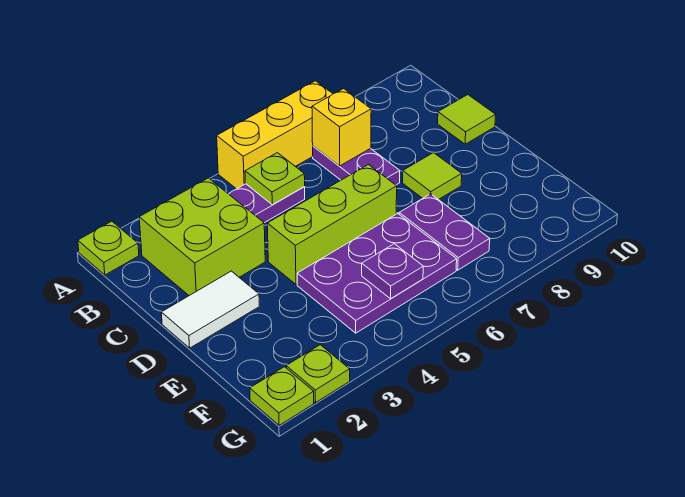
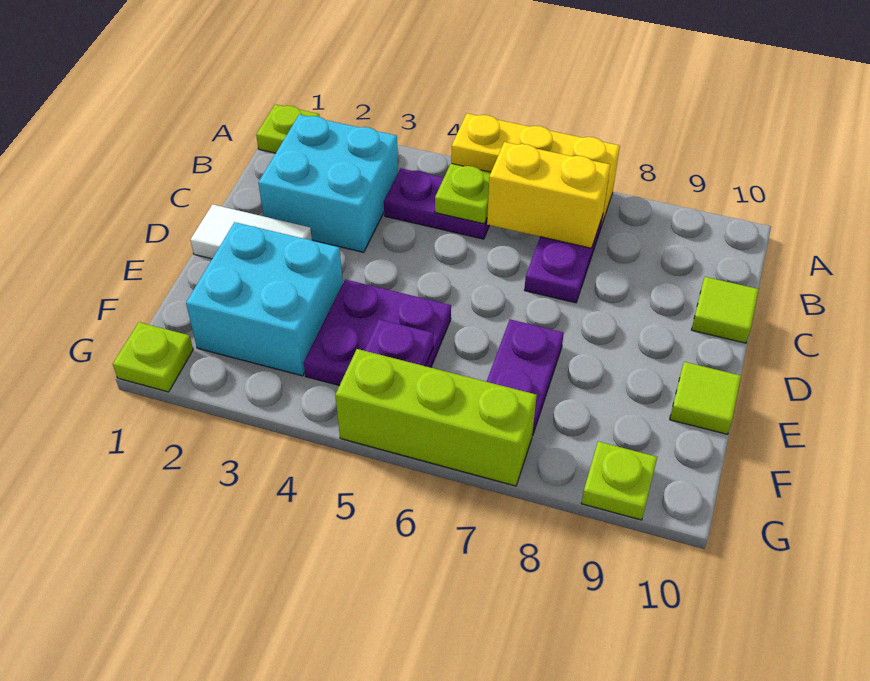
lime brick B2:C3 level 1 -> cyan brick B2:C3 level 1
yellow brick B7 level 2 -> yellow brick B6:B7 level 2
lime brick D4:D6 level 1 -> lime brick G5:G7 level 1
lime tile D8 level 1 -> lime tile E10 level 1
none -> cyan brick E2:F3 level 1
purple plate E4:F6 level 1 -> purple plate E4:F5 level 1
lime plate G2 level 1 -> lime plate G9 level 1

